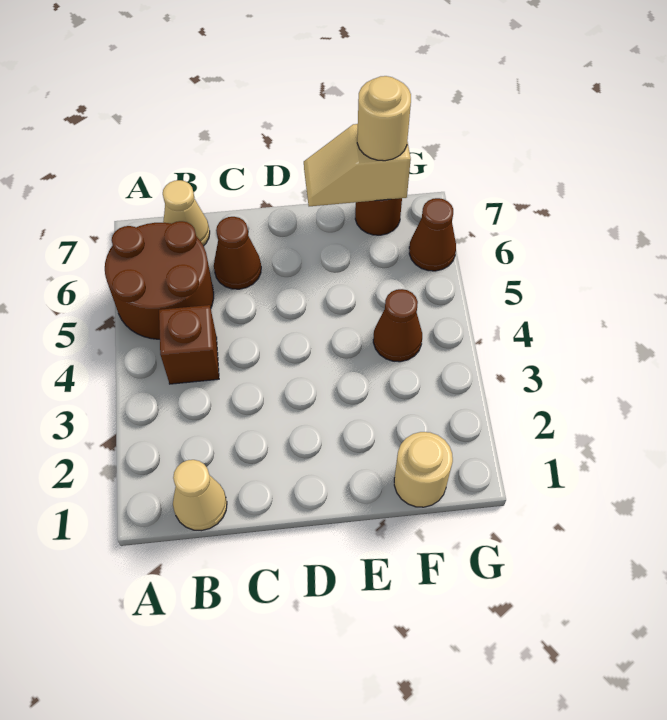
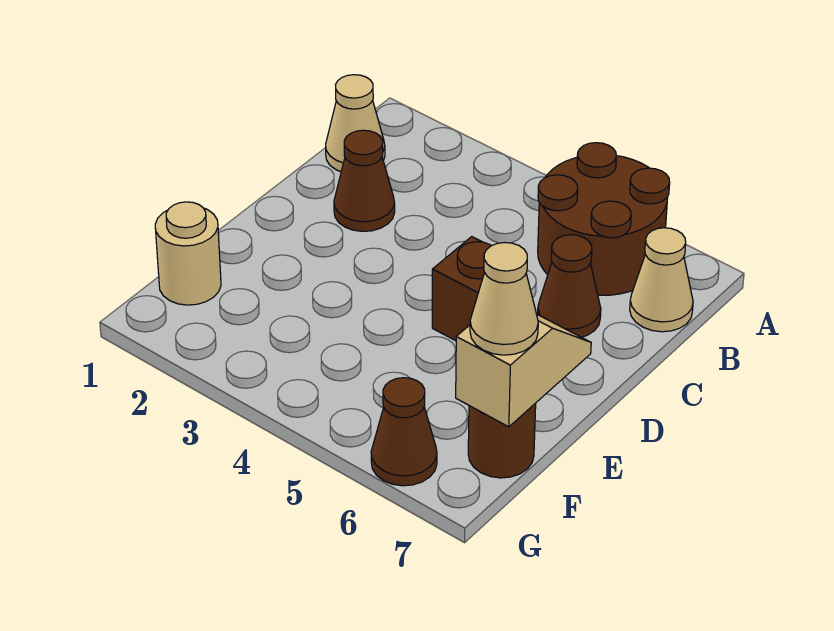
brown brick B4 level 1 -> brown brick D5 level 1
brown cone F4 level 1 -> brown cone C2 level 1
tan round brick F7 level 3 -> tan cone F7 level 3

